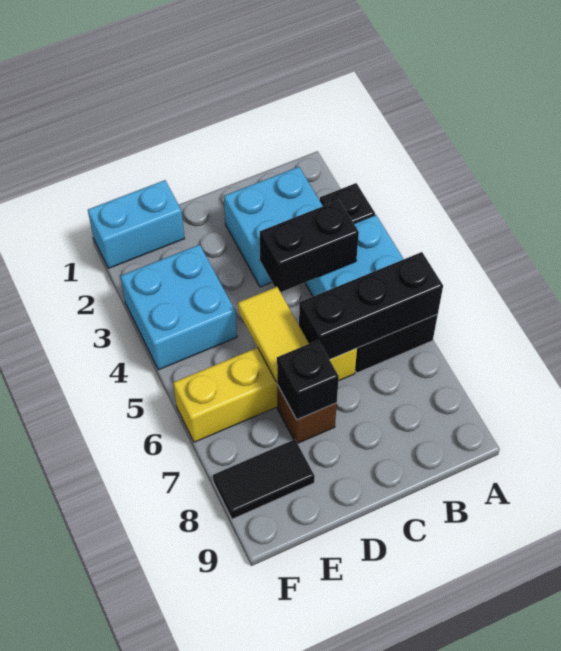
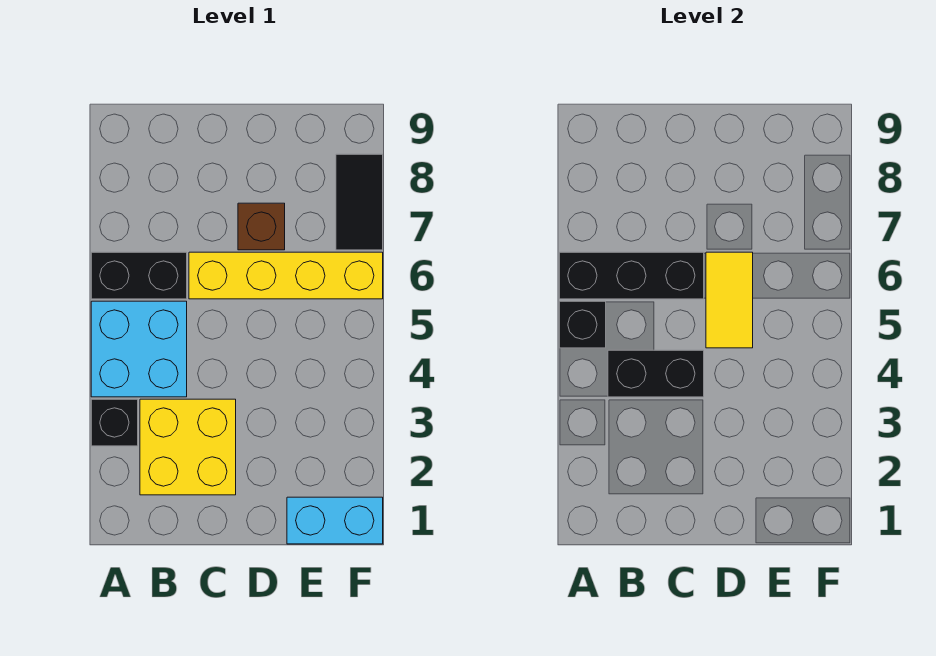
cyan brick B2:C3 level 1 -> yellow brick B2:C3 level 1
black brick D7 level 2 -> black brick A5 level 2
cyan brick E3:F4 level 1 -> none
black tile E8:F8 level 1 -> black tile F7:F8 level 1

